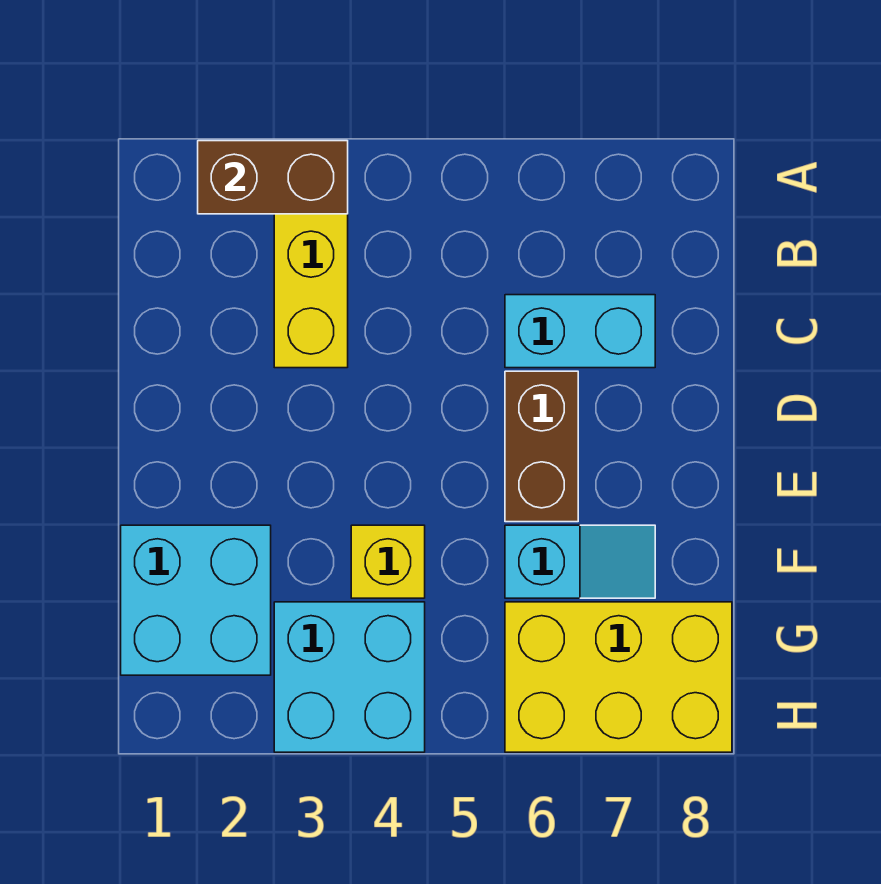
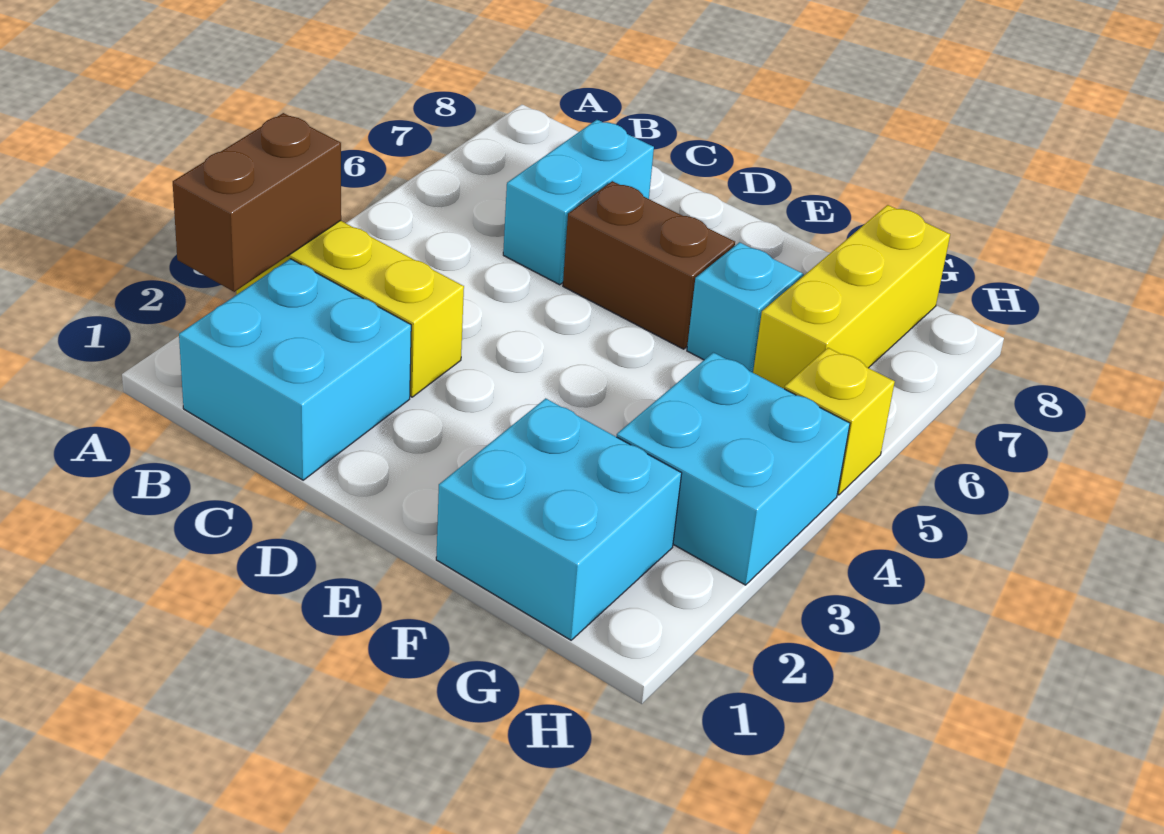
none -> cyan brick B1:C2 level 1
yellow brick F4 level 1 -> yellow brick H5 level 1
yellow brick G6:H8 level 1 -> yellow brick G6:G8 level 1

